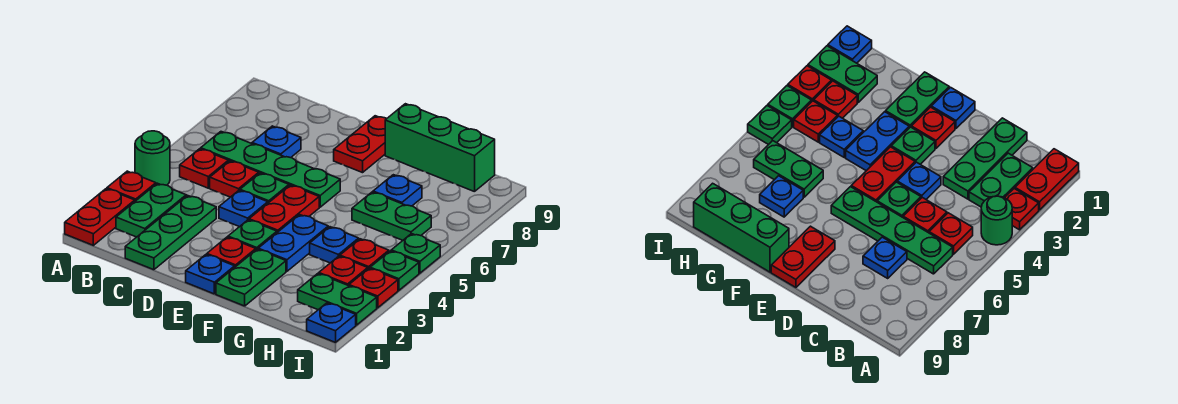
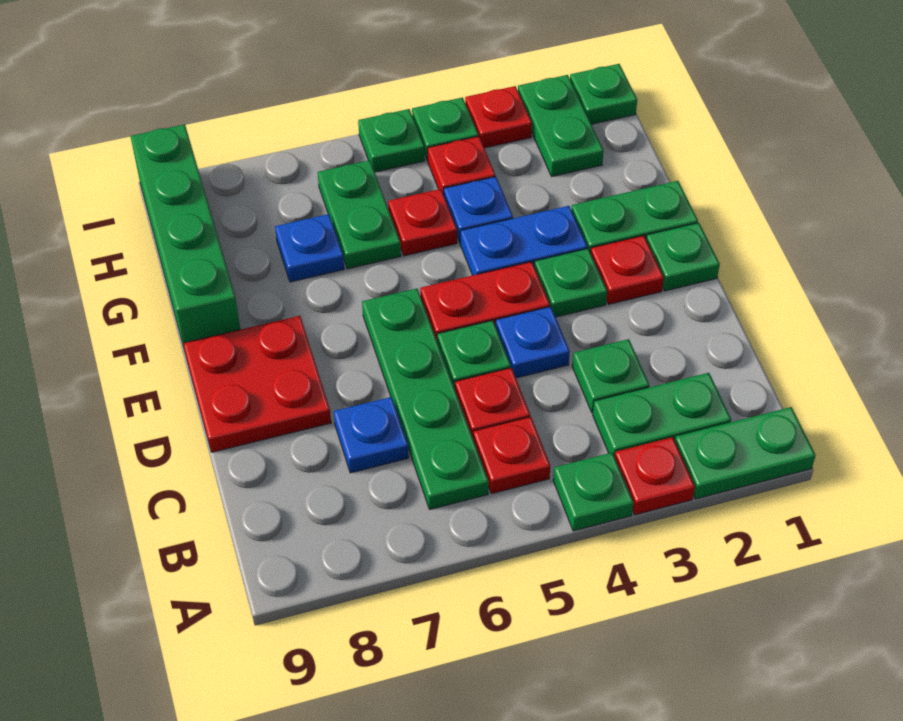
red plate A1:A2 level 1 -> green plate A1:A2 level 1
green round brick A4 level 1 -> green plate A4 level 1
green plate C1:C3 level 1 -> green plate C3 level 1
blue plate E1 level 1 -> green plate E1 level 1
red plate E8:E9 level 1 -> red plate D8:E9 level 1
green brick F9:H9 level 1 -> green brick F9:I9 level 1
red plate H3 level 1 -> red plate G5 level 1
blue plate I1 level 1 -> green plate I1 level 1

